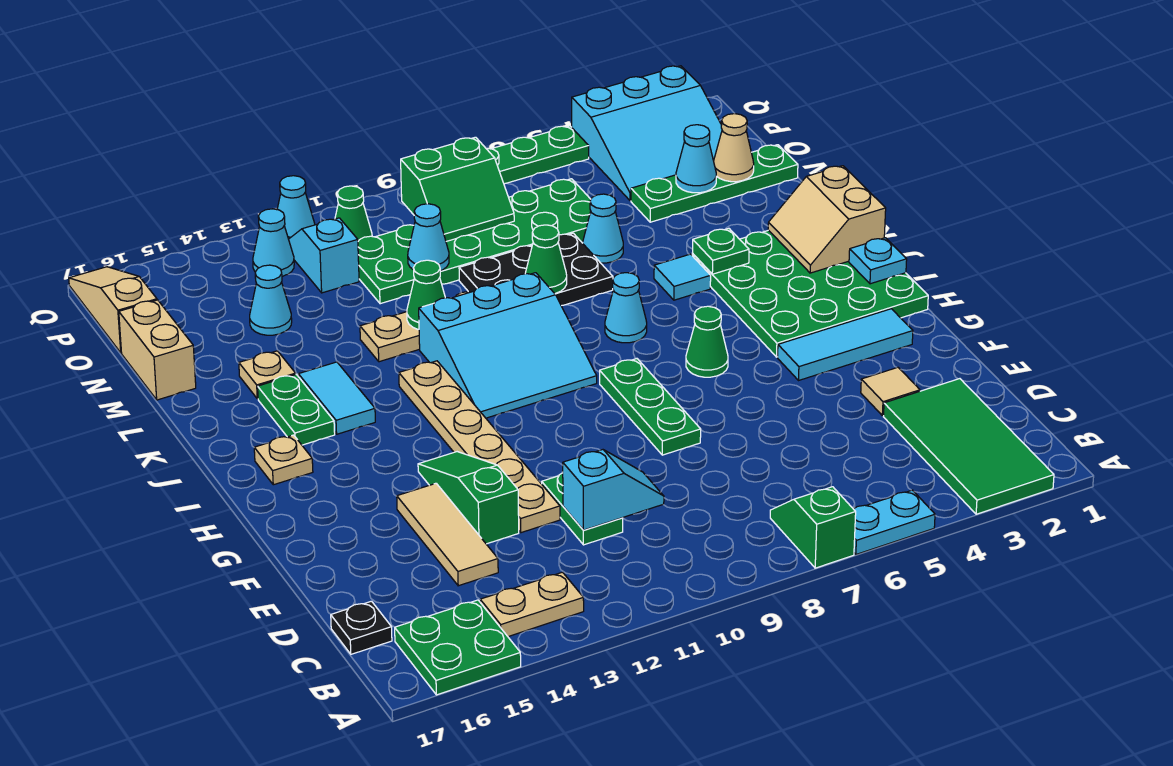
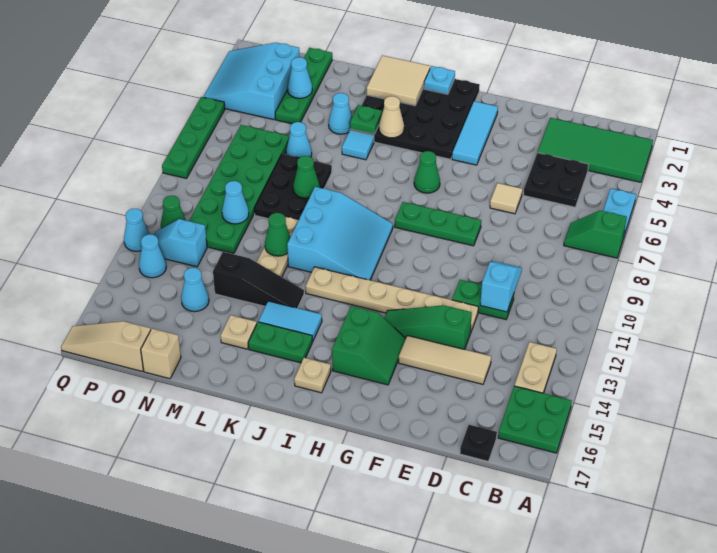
none -> black plate C4:D5 level 1
tan tile E3 level 1 -> tan tile E6 level 1
green plate H1:K4 level 1 -> black plate H1:K4 level 1
tan slope J1:K2 level 2 top 1 -> tan tile J1:K2 level 2
cyan cone J7 level 1 -> cyan cone L4 level 1
none -> black slope K13:M13 level 1 top M
tan brick M17:N17 level 1 -> tan brick N17 level 1
tan cone N2 level 2 -> tan cone J4 level 2
cyan slope O2:Q4 level 1 top Q -> cyan slope O2:Q4 level 1 top O
green slope O8:P9 level 2 top P -> green slope G14:H15 level 1 top H

